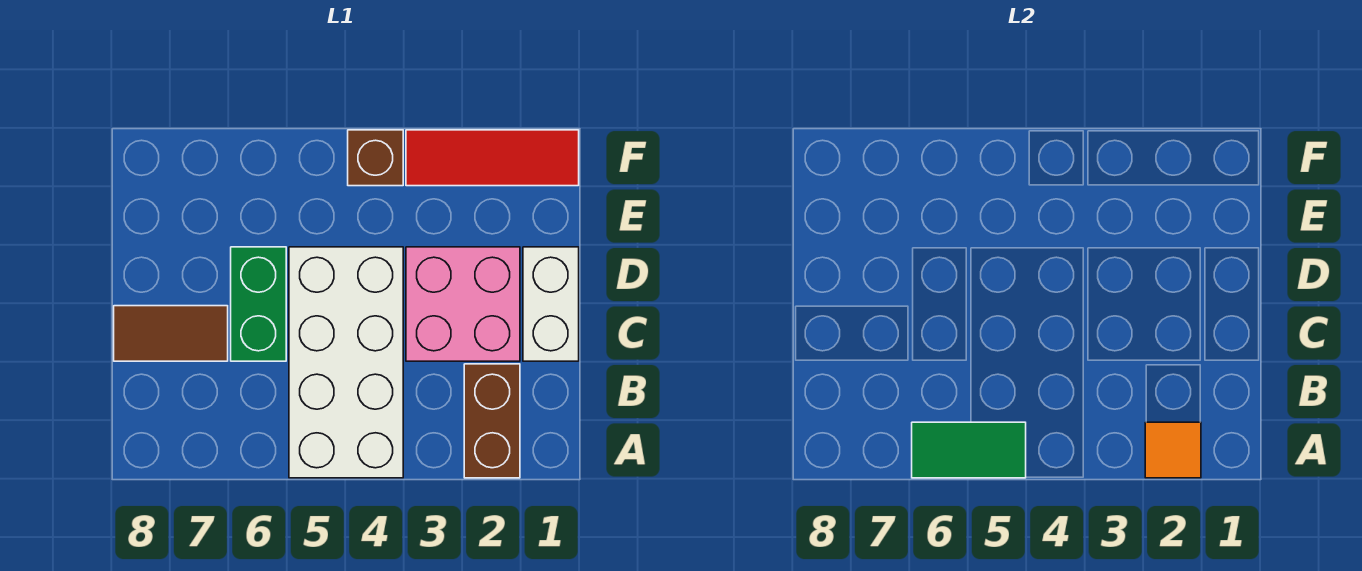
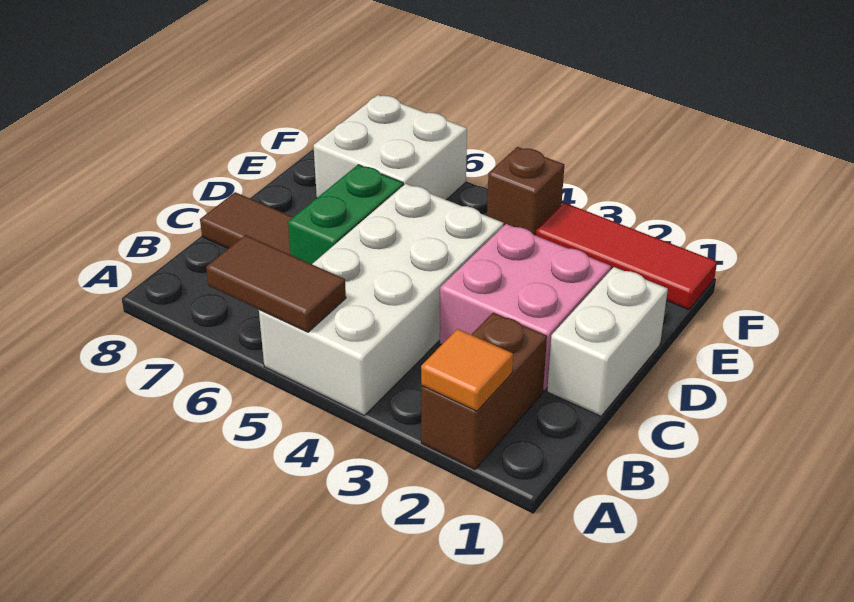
green tile A5:A6 level 2 -> brown tile A5:A6 level 2
none -> white brick E6:F7 level 1

